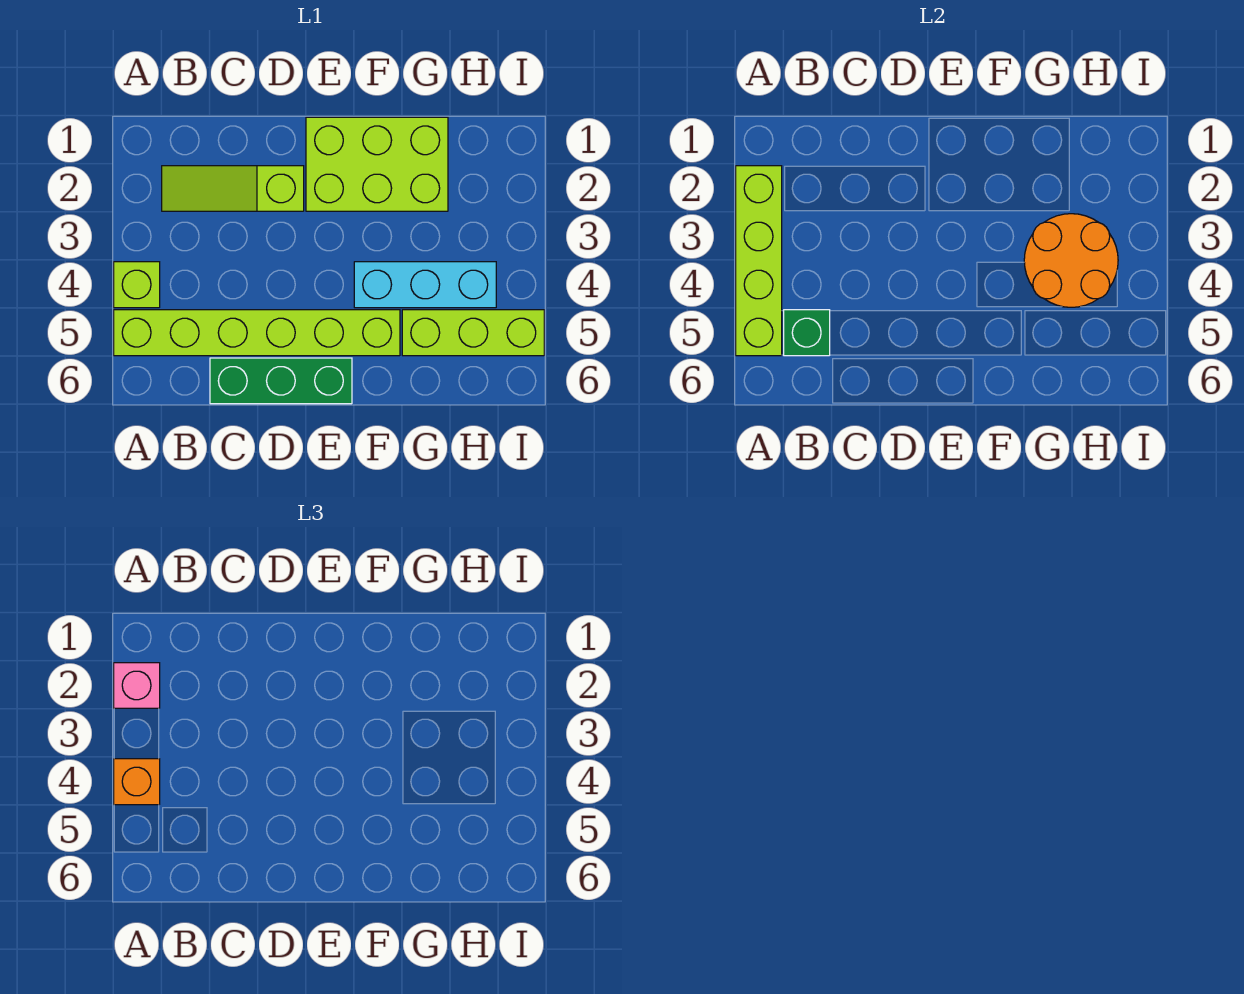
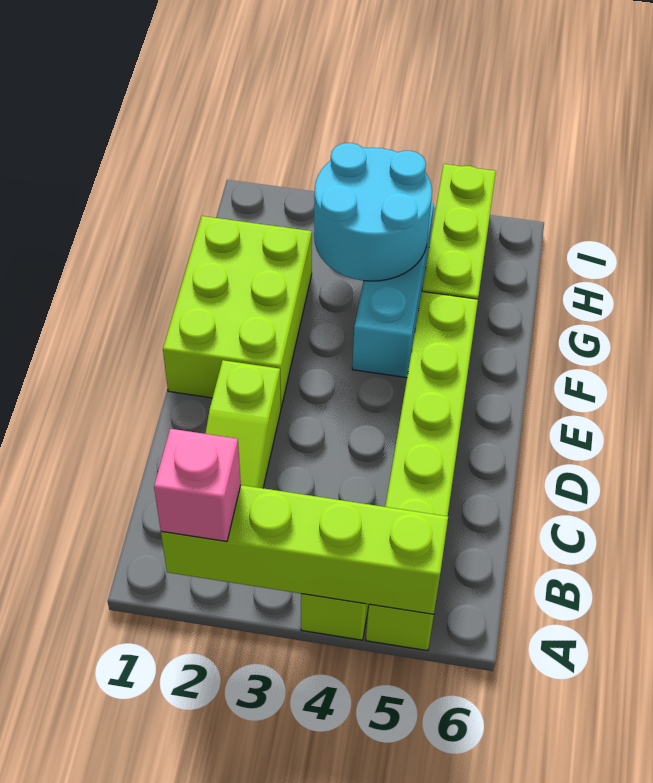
orange brick A4 level 3 -> none
green brick B5 level 2 -> none
green brick C6:E6 level 1 -> none
orange round brick G3:H4 level 2 -> cyan round brick G3:H4 level 2

